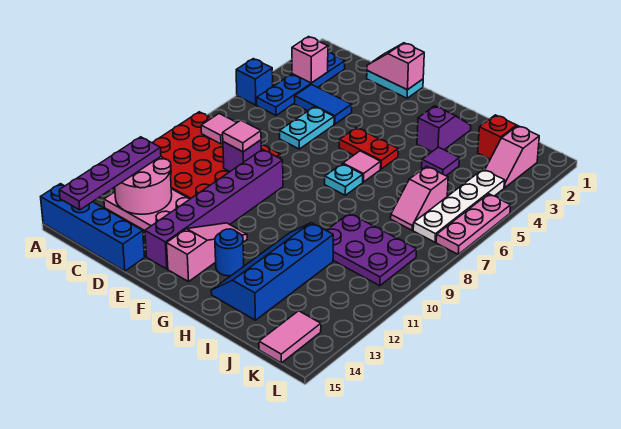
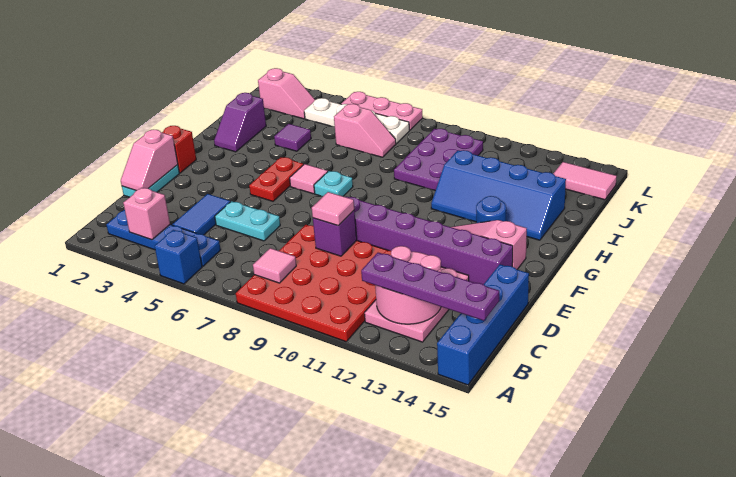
purple slope H2:H3 level 1 top 3 -> purple slope H2:I2 level 1 top I
red brick J2 level 1 -> red brick F1 level 1

